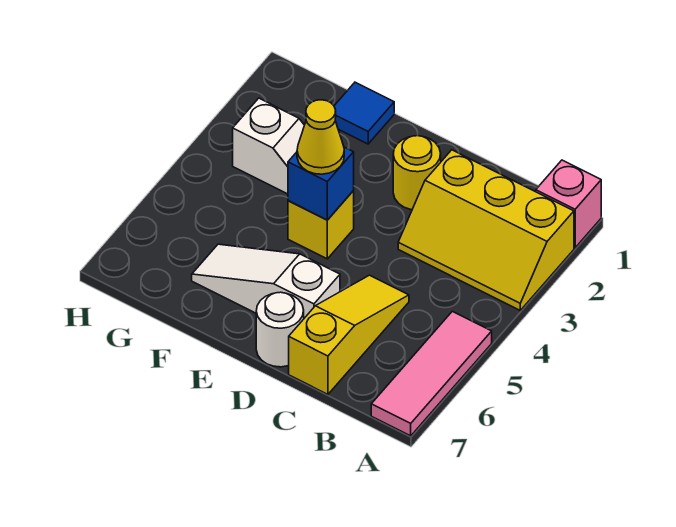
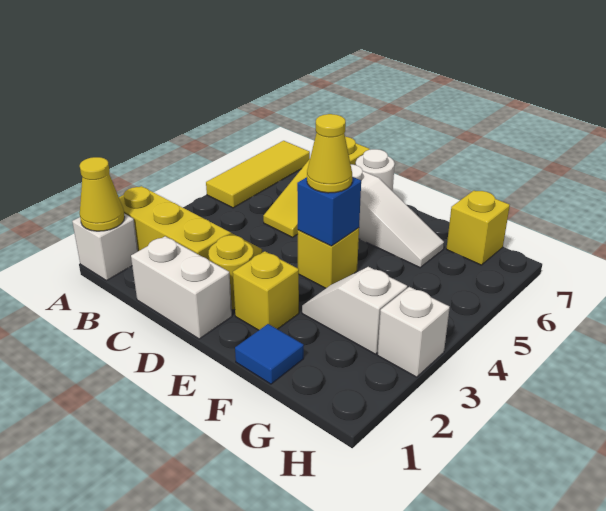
pink brick A1 level 1 -> white brick A1 level 1
none -> yellow cone A1 level 2
pink tile A5:A7 level 1 -> yellow tile A5:A7 level 1
none -> white brick C1:D1 level 1
none -> yellow brick E2 level 1
none -> yellow brick G7 level 1
none -> white brick H3 level 1

